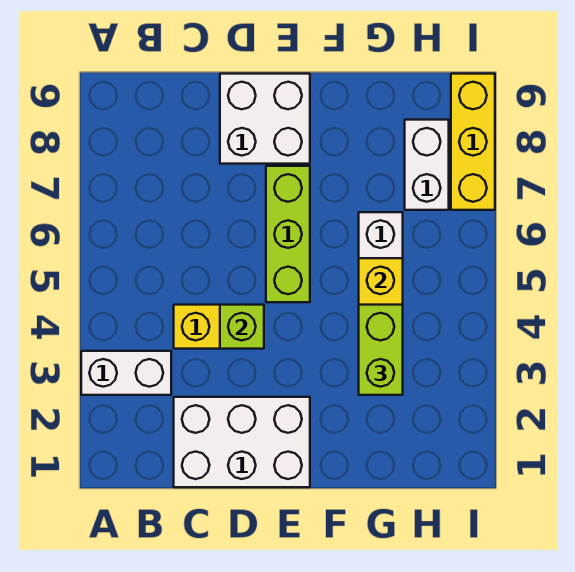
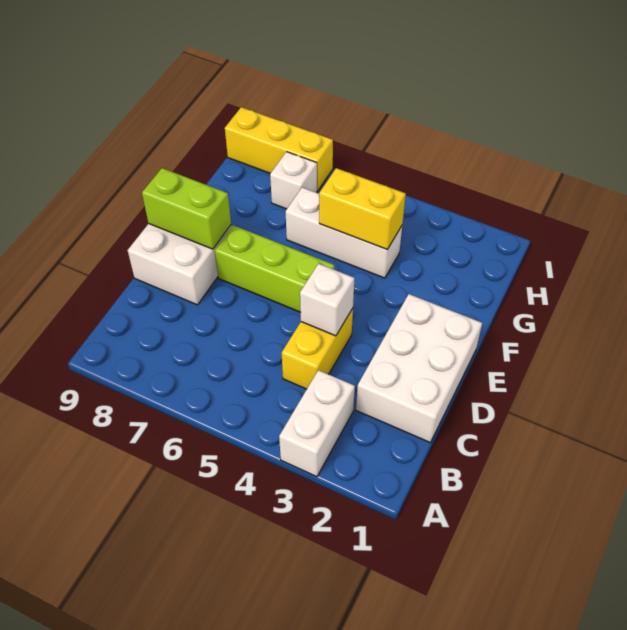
lime brick D4 level 2 -> white brick D4 level 2
lime brick G3:G4 level 3 -> lime brick E8:E9 level 2
white brick H7:H8 level 1 -> white brick H7 level 1

